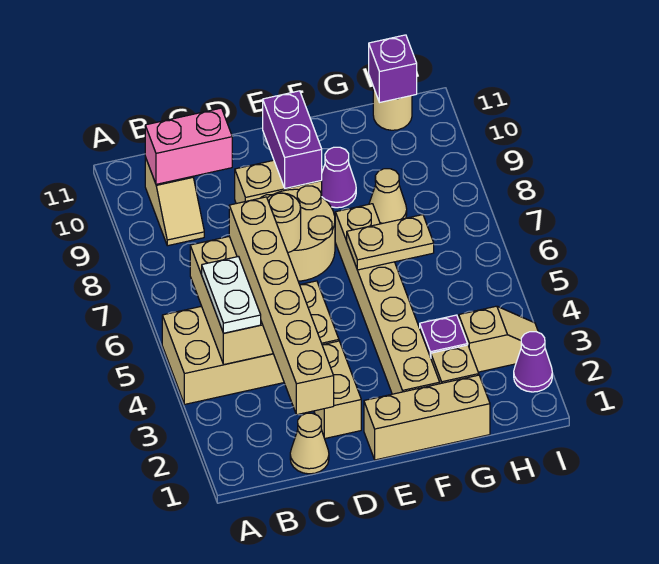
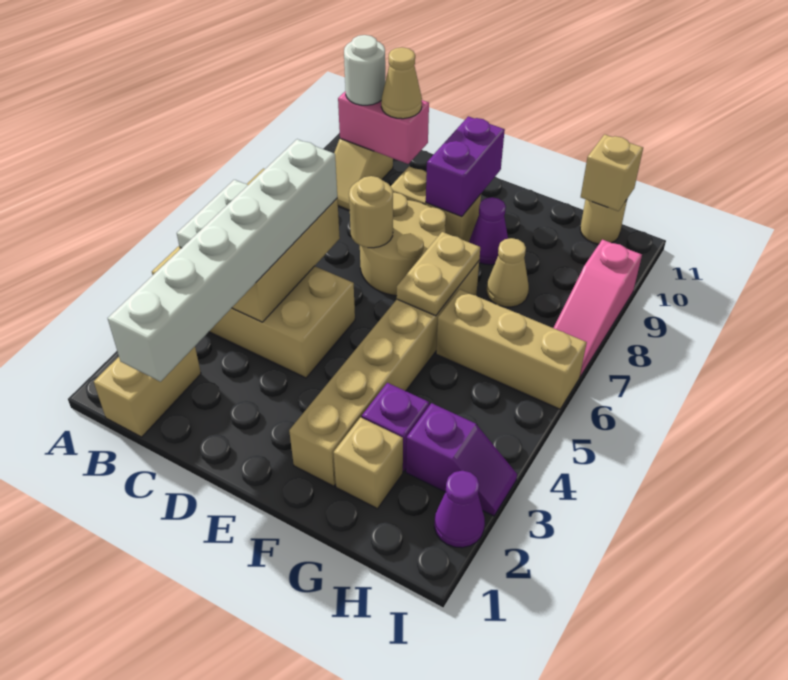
none -> white round brick B10 level 3
tan cone C1 level 1 -> tan cone C10 level 3
tan brick C1:C6 level 3 -> white brick C1:C6 level 3
tan brick D2:D3 level 1 -> tan brick B1:B2 level 1
tan brick E1:G1 level 1 -> tan brick G6:I6 level 1
tan plate F6:G6 level 2 -> tan plate F6:F7 level 2
tan slope H3:I3 level 1 top H -> purple slope H3:I3 level 1 top H
purple brick H11 level 2 -> tan brick H11 level 2
none -> pink slope I7:I9 level 1 top 9

